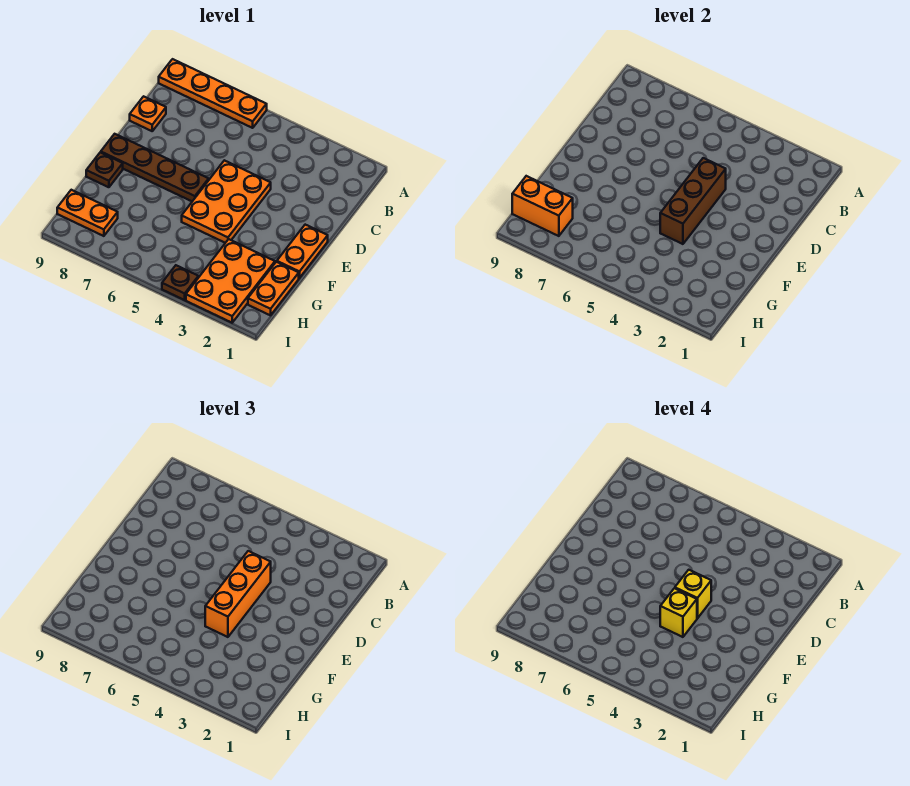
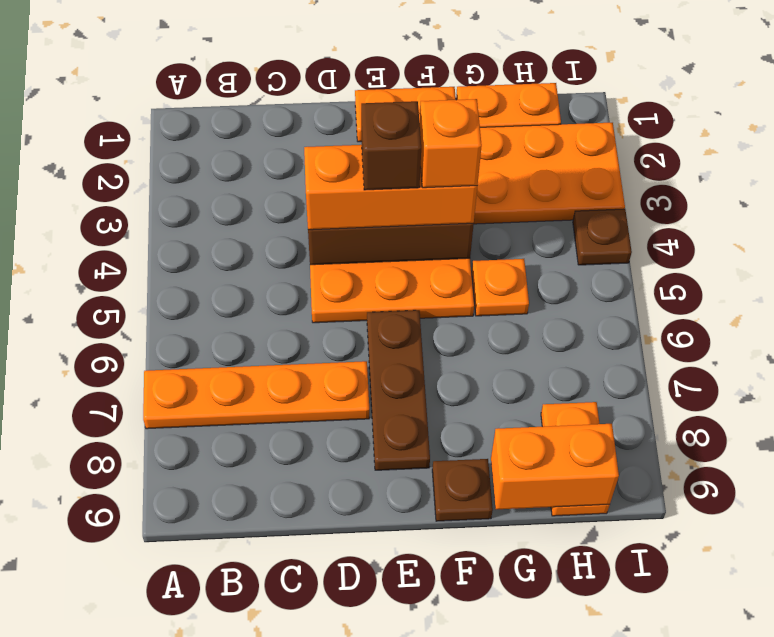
orange plate A6:A9 level 1 -> orange plate A7:D7 level 1
orange plate C9 level 1 -> orange plate G5 level 1
yellow brick E4 level 4 -> brown brick E4 level 4
brown plate E6:E9 level 1 -> brown plate E6:E8 level 1
yellow brick F4 level 4 -> orange brick F4 level 4
orange brick H8:H9 level 2 -> orange brick G9:H9 level 2

